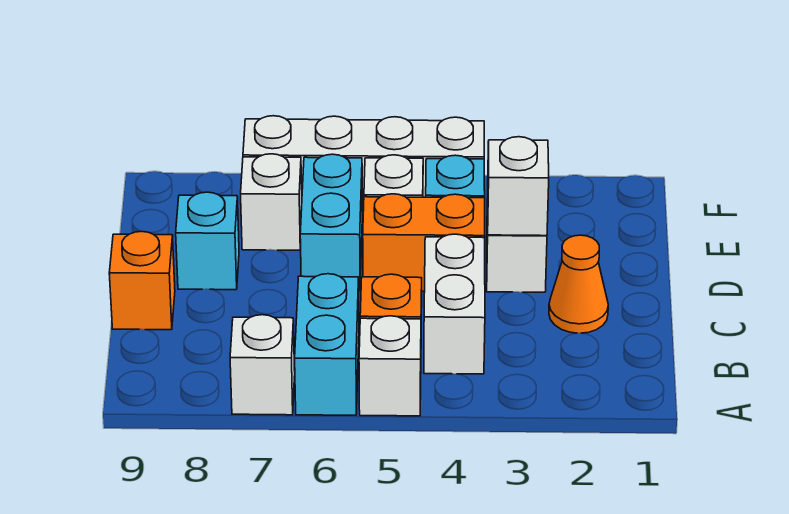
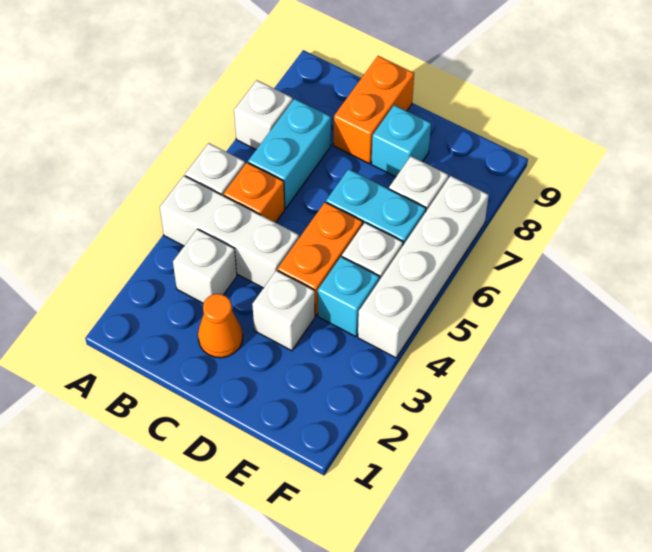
cyan brick A6:B6 level 1 -> cyan brick B6:B7 level 1
white brick B4:C4 level 1 -> white brick A4:C4 level 1
orange brick C9 level 1 -> orange brick C8:C9 level 1
white brick D3 level 2 -> white brick B3 level 1

